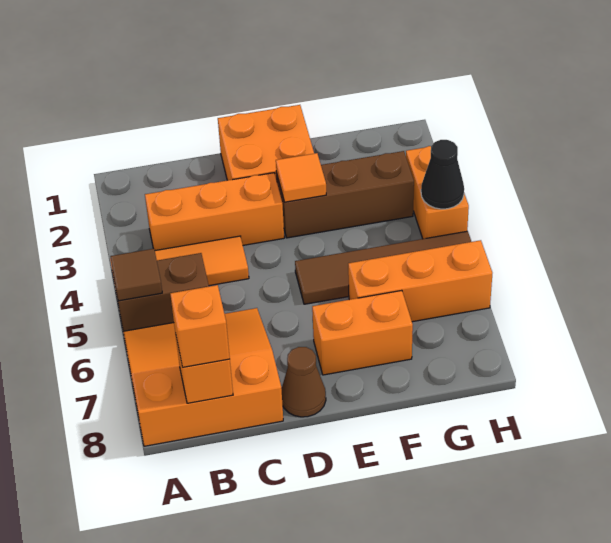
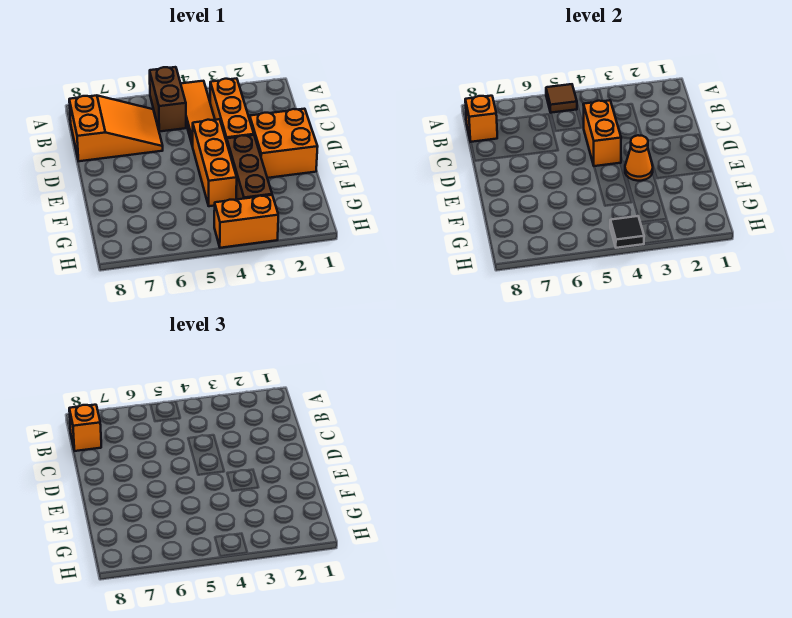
orange slope A6:C8 level 1 top 8 -> orange slope B6:C8 level 1 top 8
brown cone D8 level 1 -> none
orange tile E3 level 2 -> orange cone E3 level 2
brown tile E5:H5 level 1 -> none
orange brick E7:F7 level 1 -> orange brick C4:D4 level 2
orange brick F6:H6 level 1 -> orange brick D4:F4 level 1
black cone H4 level 2 -> black tile H4 level 2

